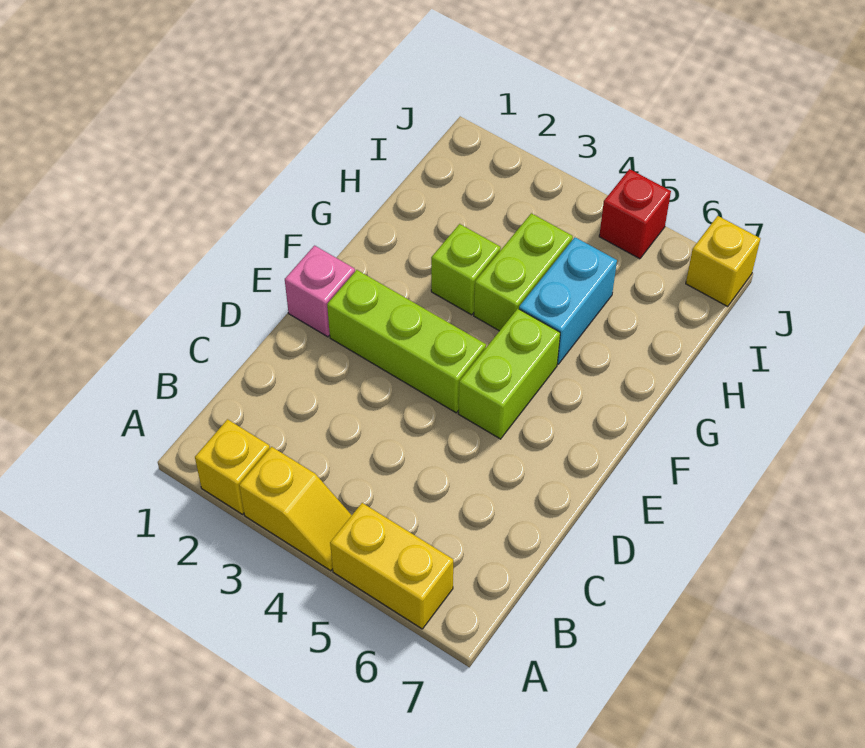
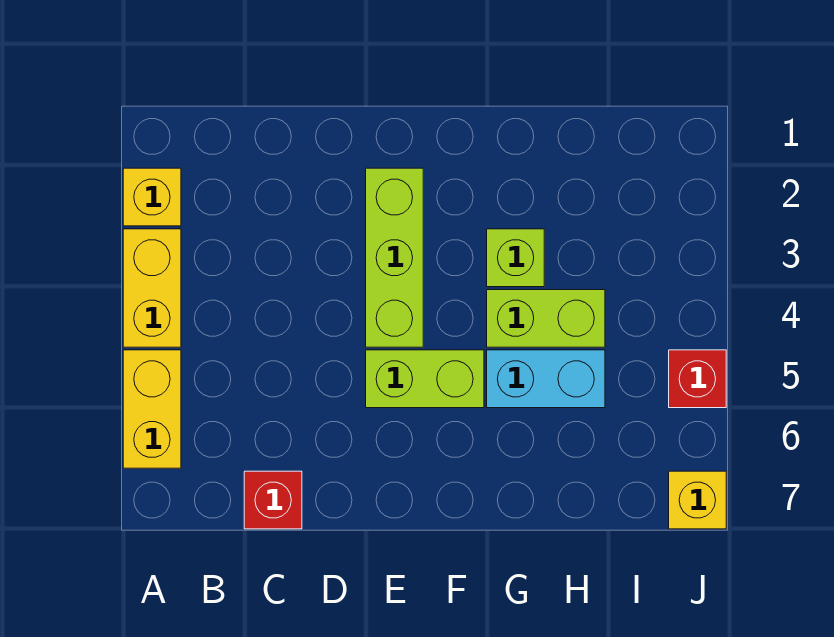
yellow slope A3:A4 level 1 top 3 -> yellow brick A3:A4 level 1
none -> red brick C7 level 1
pink brick E1 level 1 -> none

